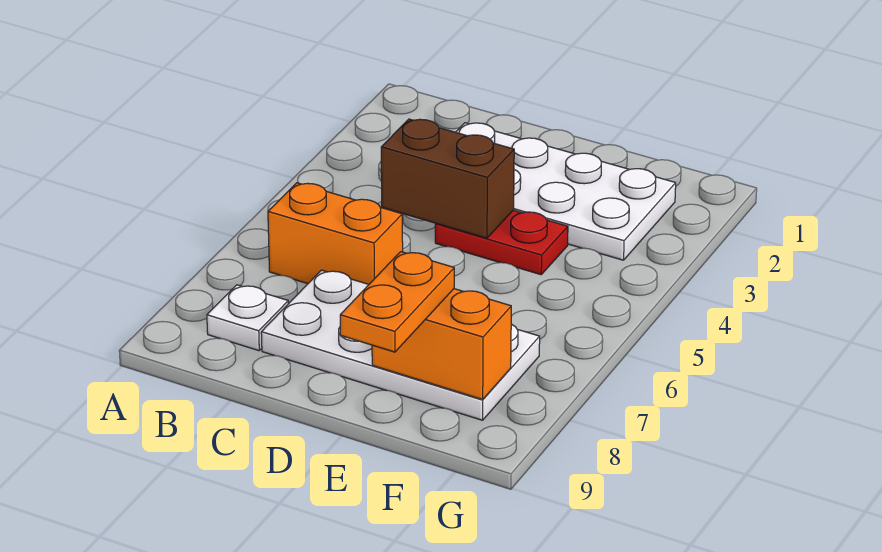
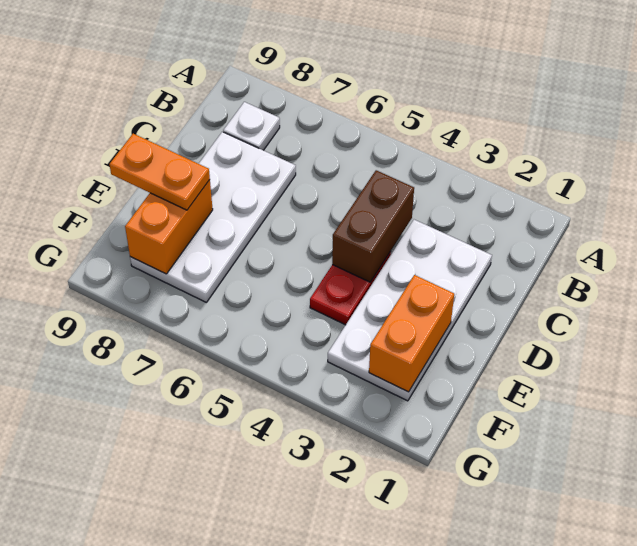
orange brick B6:C6 level 1 -> orange brick E2:F2 level 2

